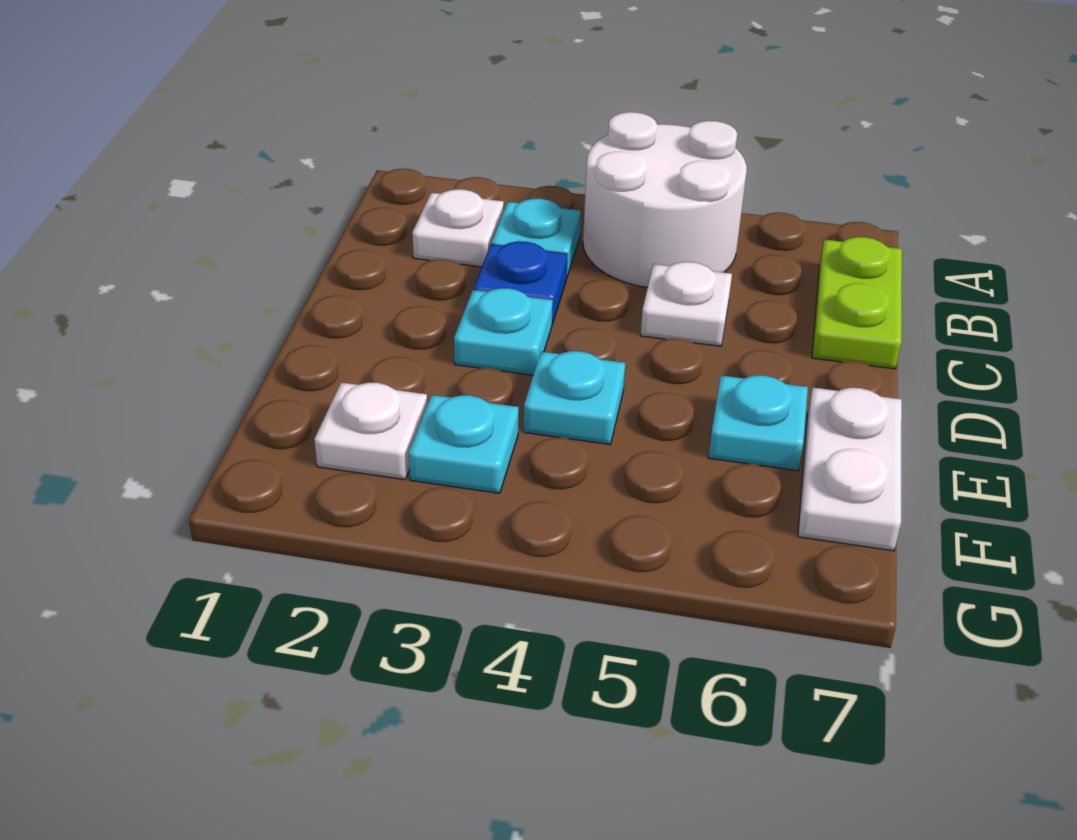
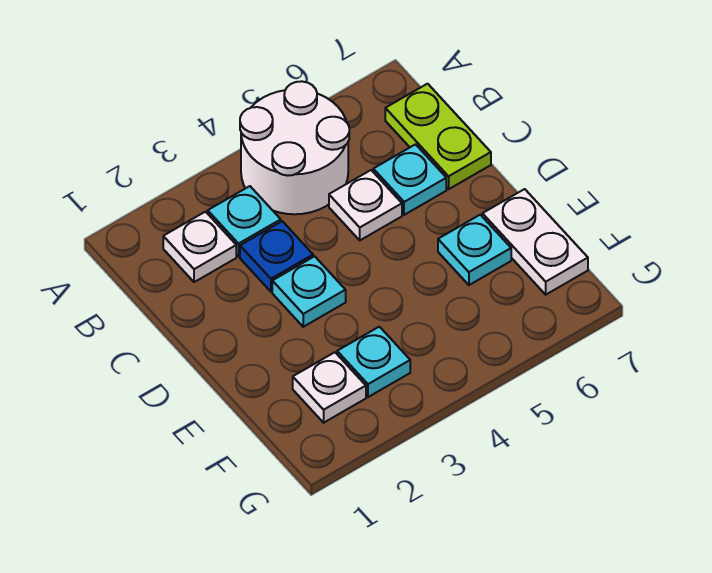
cyan plate E4 level 1 -> cyan plate C6 level 1

